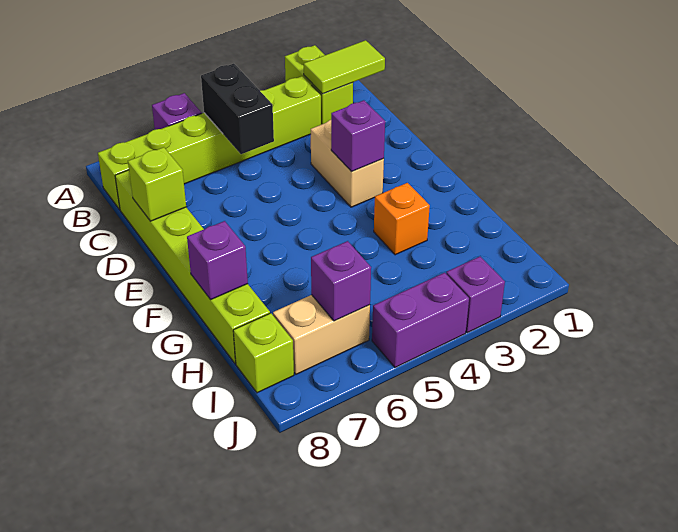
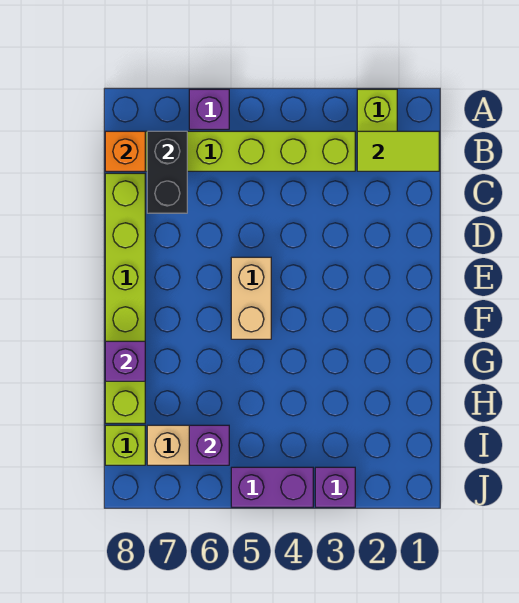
black brick B5:C5 level 2 -> black brick B7:C7 level 2
tan brick D3:E3 level 1 -> tan brick E5:F5 level 1
lime brick D8 level 2 -> none
purple brick E3 level 2 -> none
orange brick G3 level 1 -> orange brick B8 level 2

